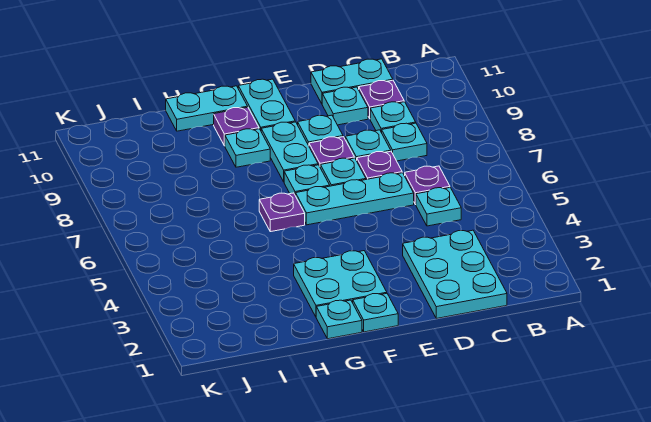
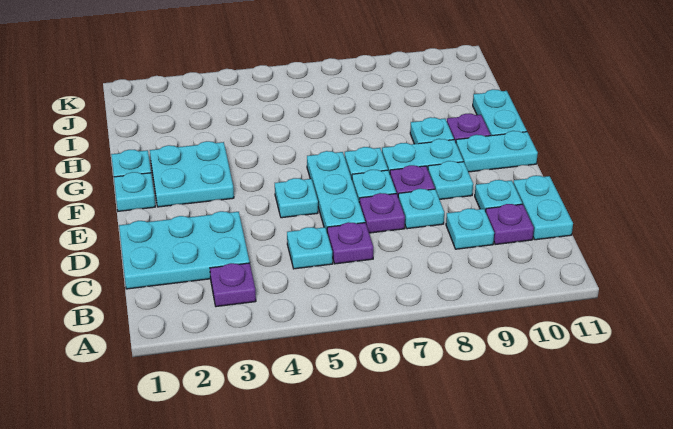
cyan plate C8 level 1 -> cyan plate E5 level 1
purple plate G6 level 1 -> purple plate B3 level 1

